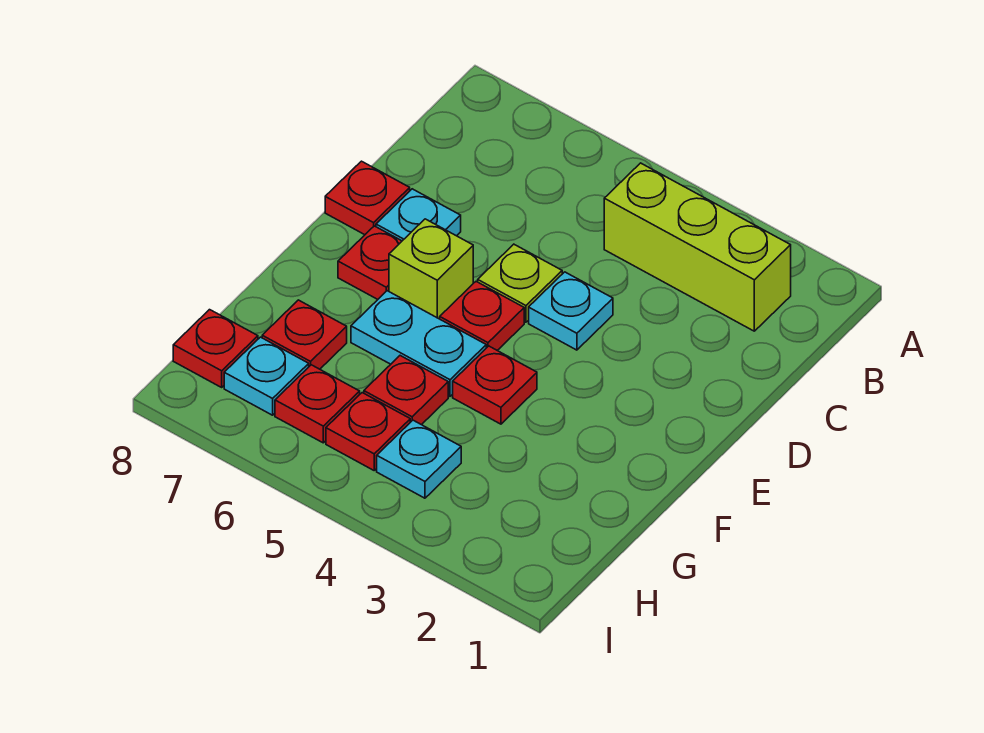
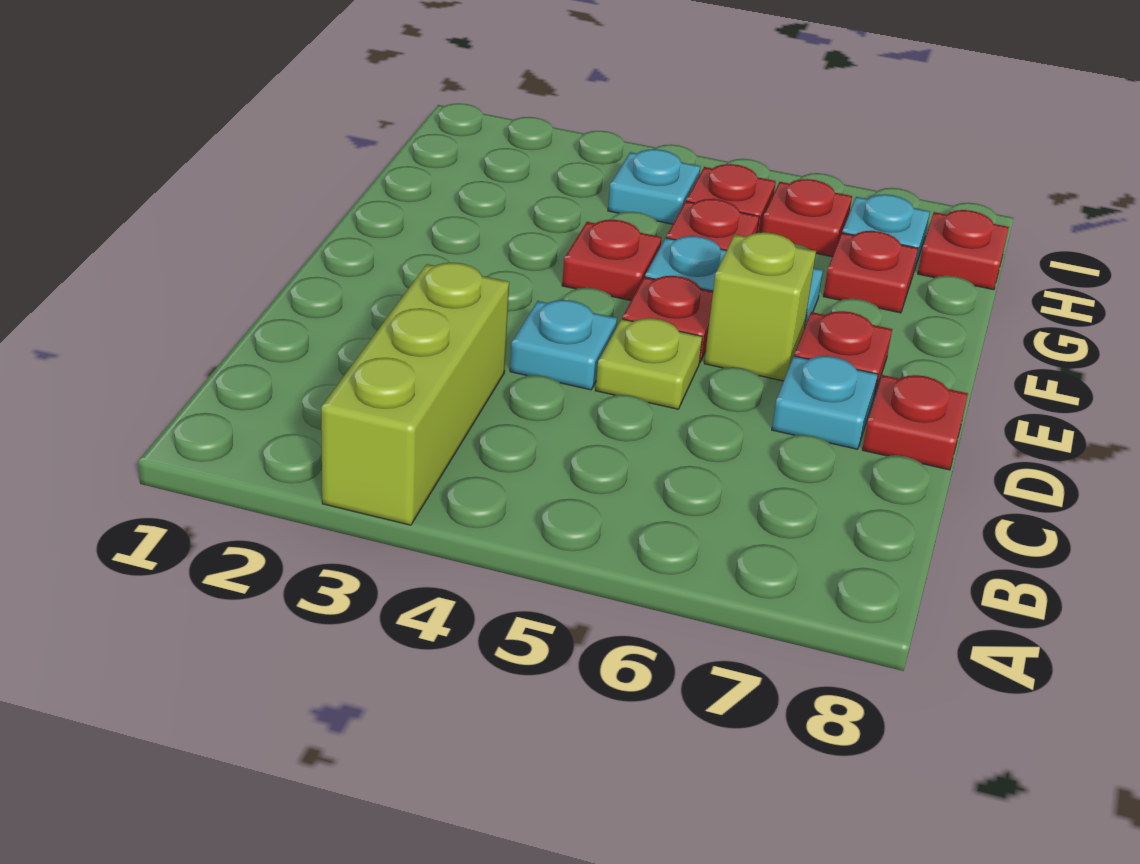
lime brick B2:B4 level 1 -> lime brick A3:C3 level 1

